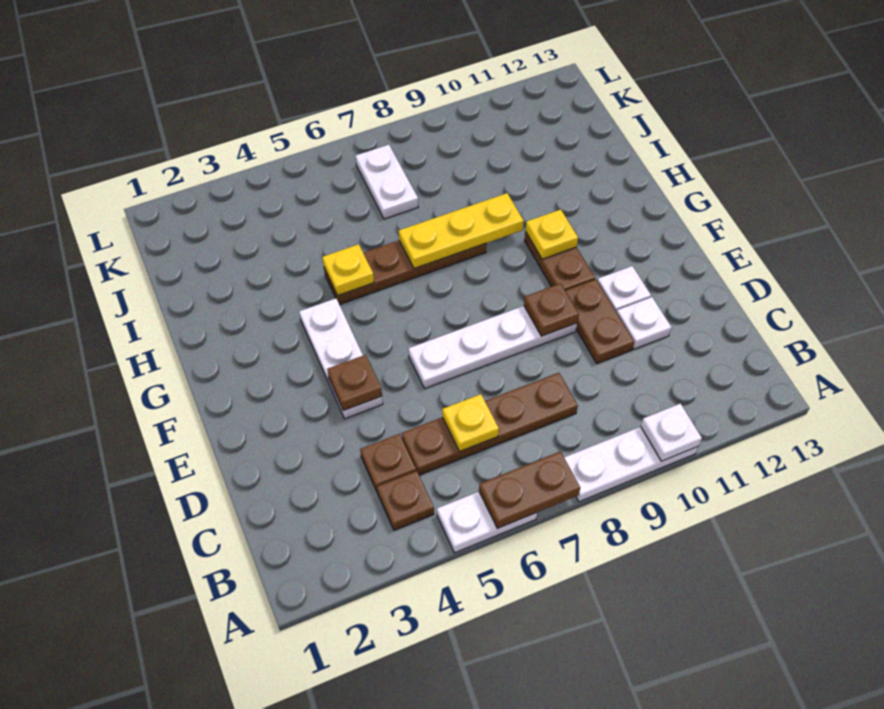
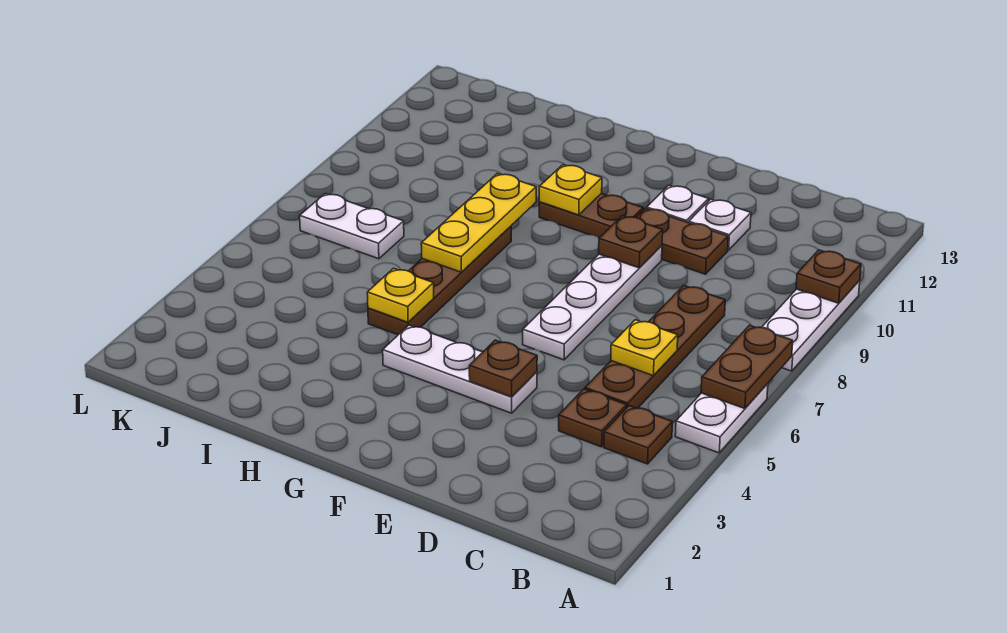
white plate A10 level 2 -> brown plate A10 level 2

